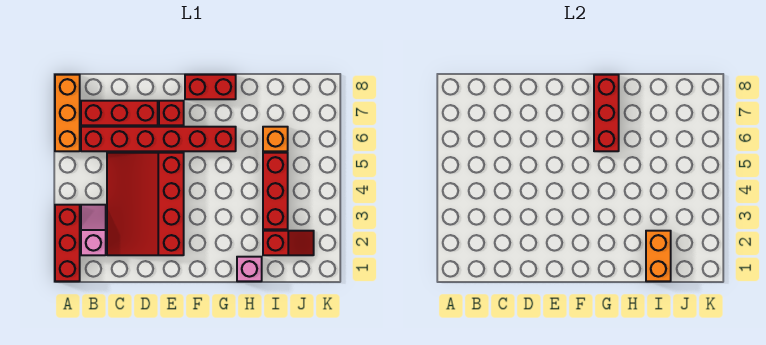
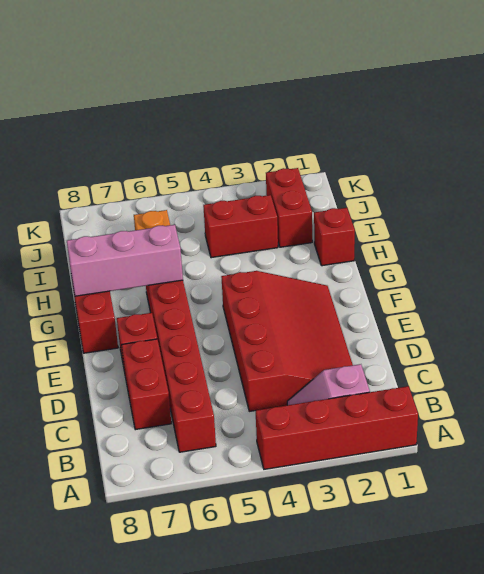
red brick A1:A3 level 1 -> red brick A1:A4 level 1
orange brick A6:A8 level 1 -> none
red brick B7:D7 level 1 -> red brick C7:D7 level 1
red slope C2:E5 level 1 top E -> red slope C2:F4 level 1 top 4
red brick G6:G8 level 2 -> pink brick G6:G8 level 2
pink brick H1 level 1 -> red brick H1 level 1
orange brick I1:I2 level 2 -> none
red slope I2:J2 level 1 top I -> red brick I2:J2 level 1
red brick I3:I5 level 1 -> red brick I3:I4 level 1

